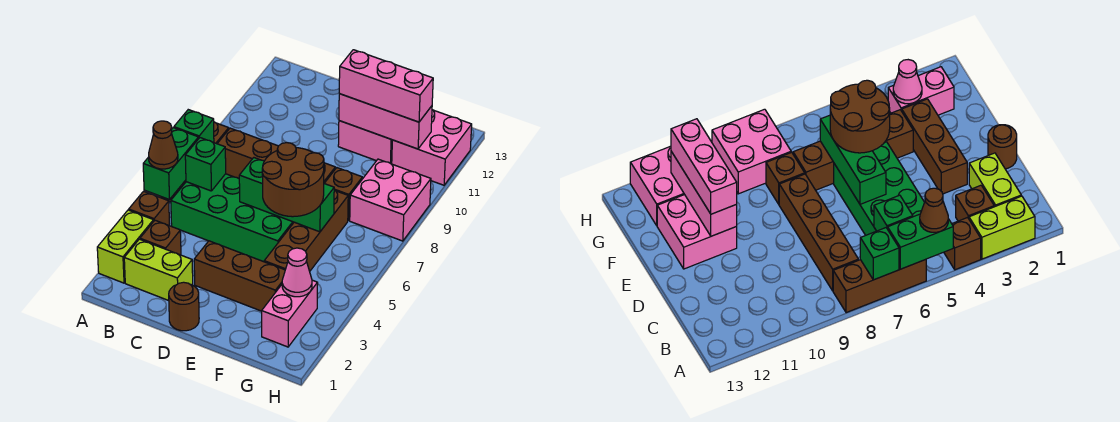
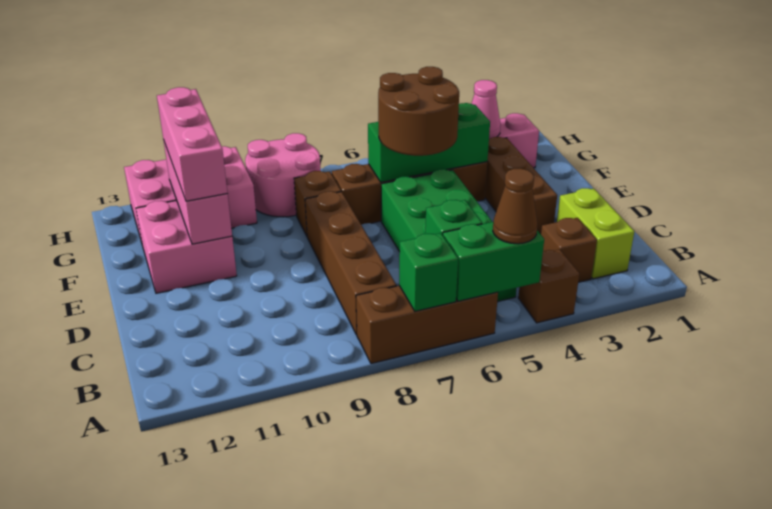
lime brick A2:A3 level 1 -> none
brown round brick D1 level 1 -> none
green brick D6:F6 level 2 -> green brick F4:F6 level 2
pink brick G8:H9 level 1 -> pink round brick G8:H9 level 1
pink brick G11:H12 level 1 -> pink brick G10:H12 level 1

